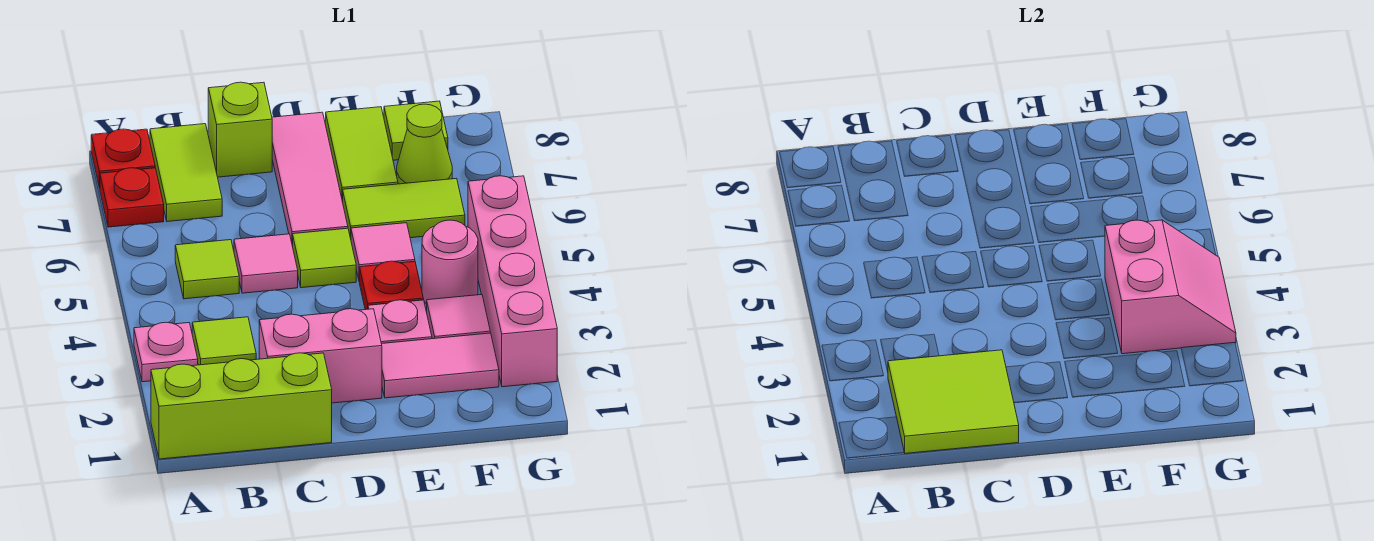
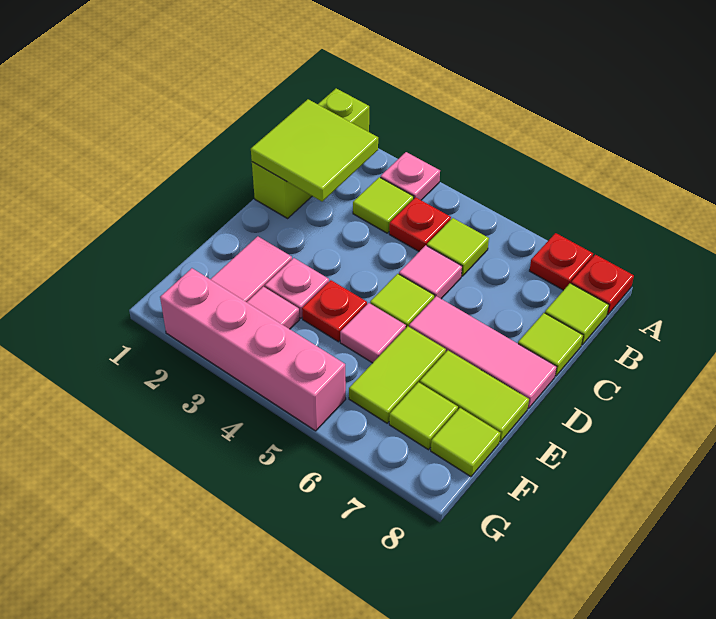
none -> red plate B4 level 1
lime tile B7:B8 level 1 -> lime tile B8 level 1
pink brick C2:D2 level 1 -> none
lime brick C8 level 1 -> lime tile C8 level 1
pink slope F3:G4 level 2 top F -> none
pink round brick F4 level 1 -> none
lime cone F7 level 1 -> lime tile F7 level 1

